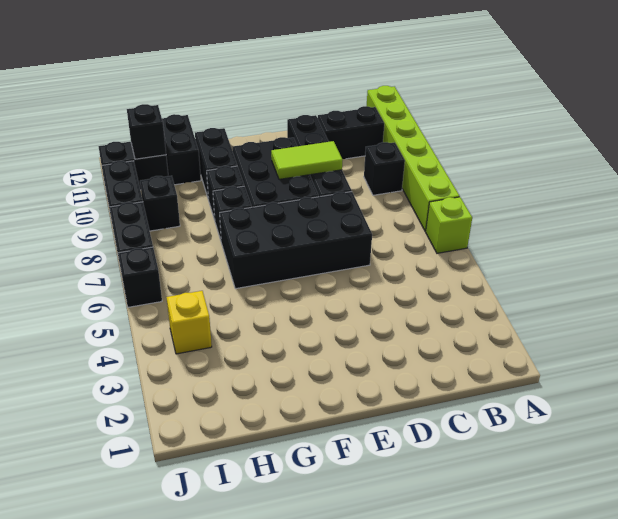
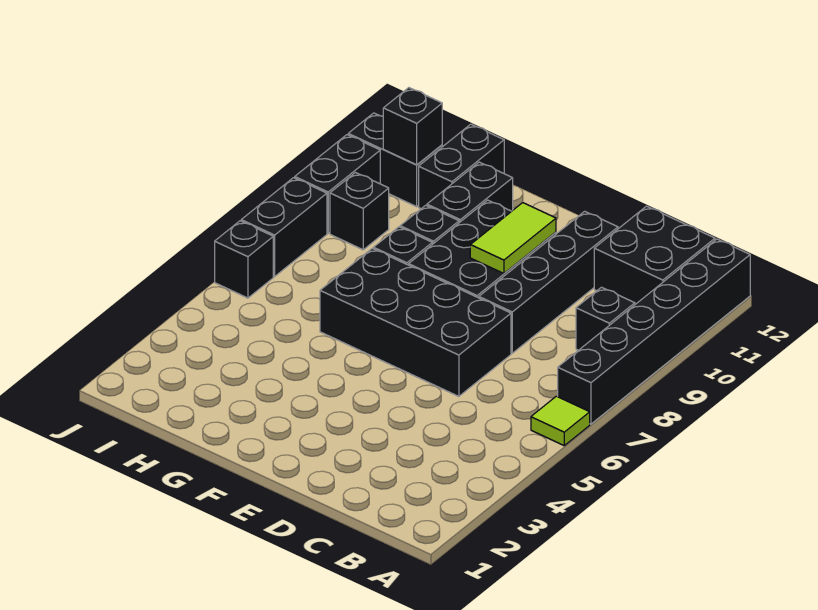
lime brick A6 level 1 -> lime tile A6 level 1
lime brick A7:A12 level 1 -> black brick A7:A12 level 1
black brick B11:C11 level 1 -> black brick B11:C12 level 1
lime tile D9:E9 level 2 -> lime tile E9:E10 level 2
yellow brick I4 level 1 -> none

